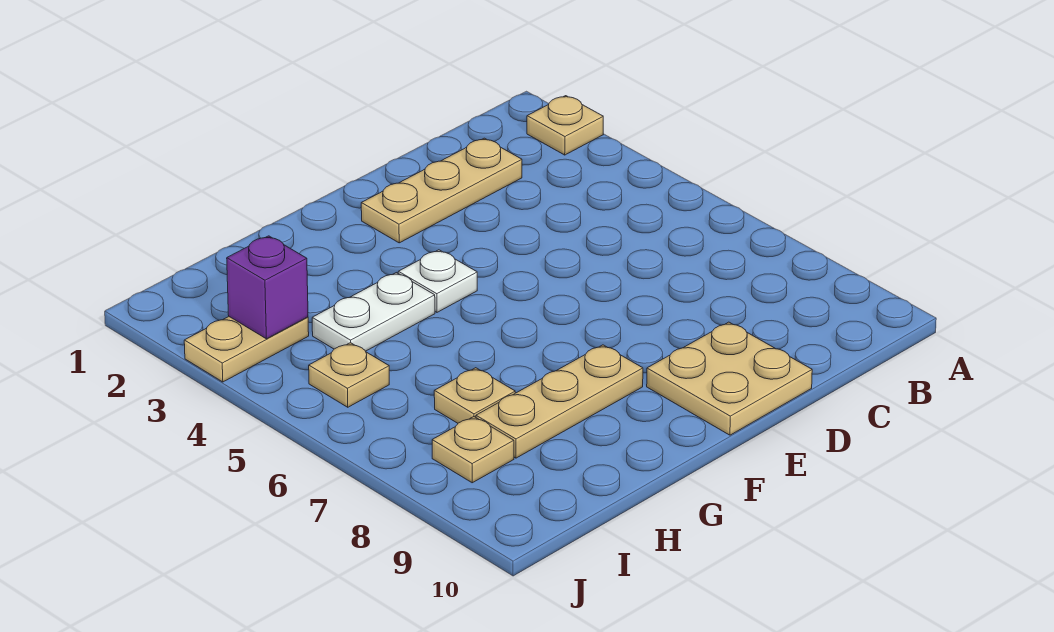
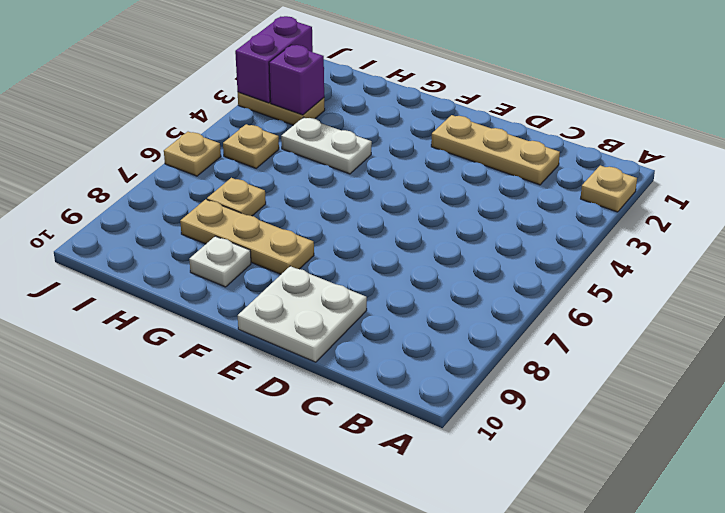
tan plate D9:E10 level 1 -> white plate D9:E10 level 1
white plate F4 level 1 -> white plate G9 level 1
tan plate I8 level 1 -> tan plate J6 level 1
none -> purple brick J2:J3 level 2

